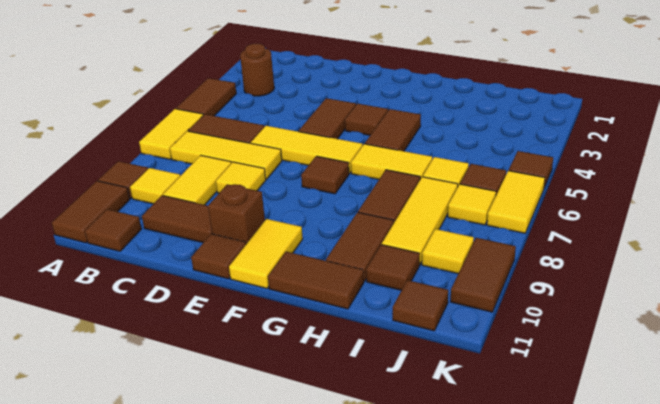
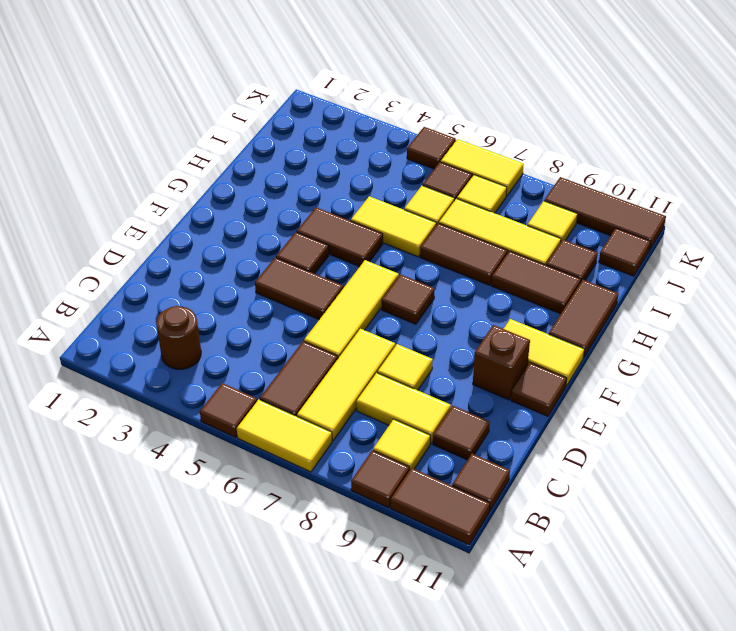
brown tile A4:A5 level 1 -> brown tile A5 level 1
brown tile C10:D10 level 1 -> brown tile C10 level 1
yellow tile G6:H6 level 1 -> yellow tile H5:H6 level 1
brown tile K9:K10 level 1 -> brown tile K9:K11 level 1

